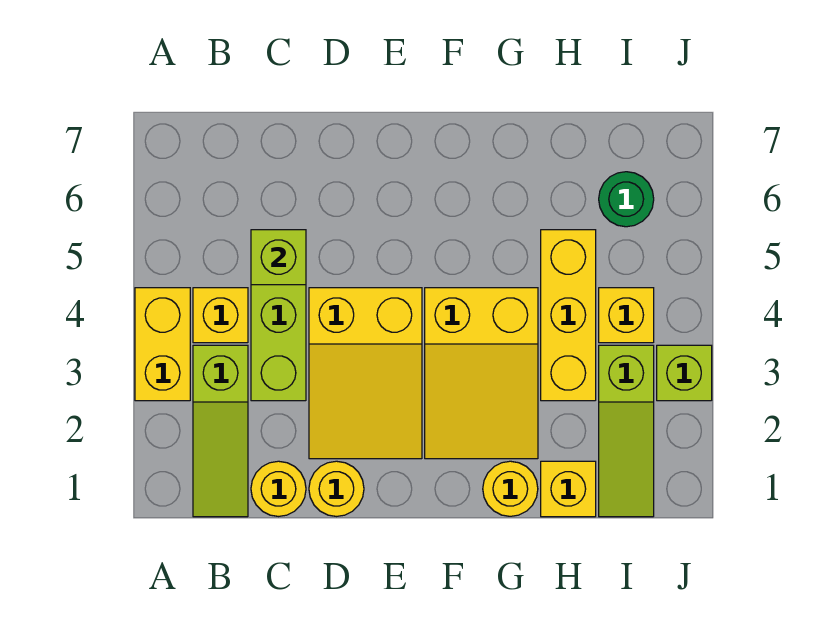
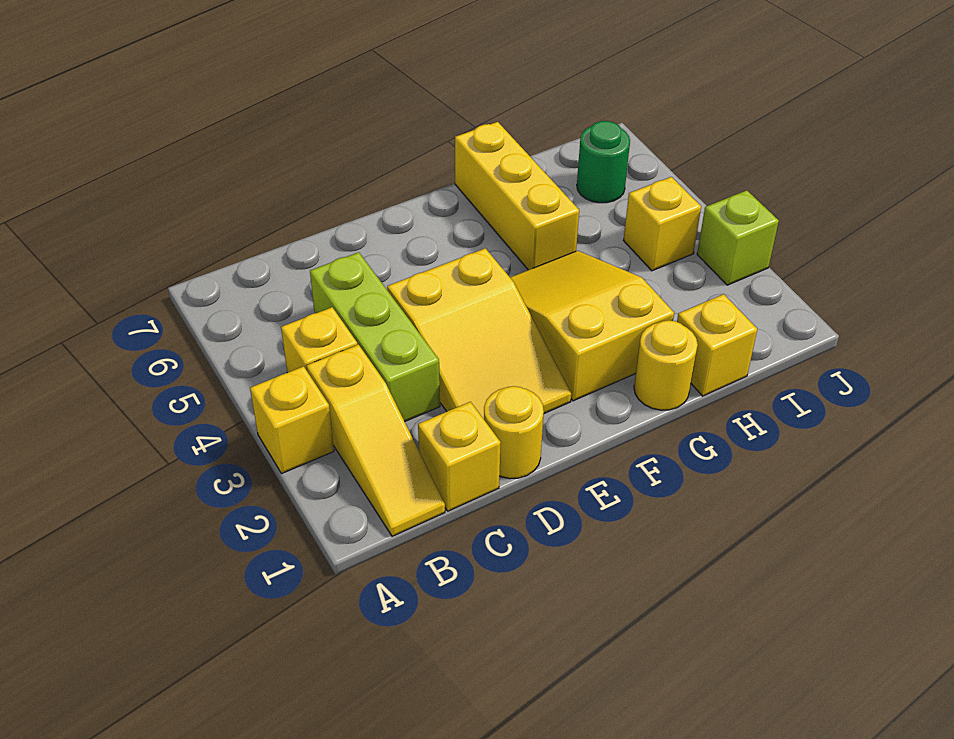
yellow brick A3:A4 level 1 -> yellow brick A3 level 1
lime slope B1:B3 level 1 top 3 -> yellow slope B1:B3 level 1 top 3
yellow round brick C1 level 1 -> yellow brick C1 level 1
lime brick C5 level 2 -> none
yellow slope F2:G4 level 1 top 4 -> yellow slope F2:G4 level 1 top 2
yellow brick H3:H5 level 1 -> yellow brick G5:G7 level 1
lime slope I1:I3 level 1 top 3 -> none

